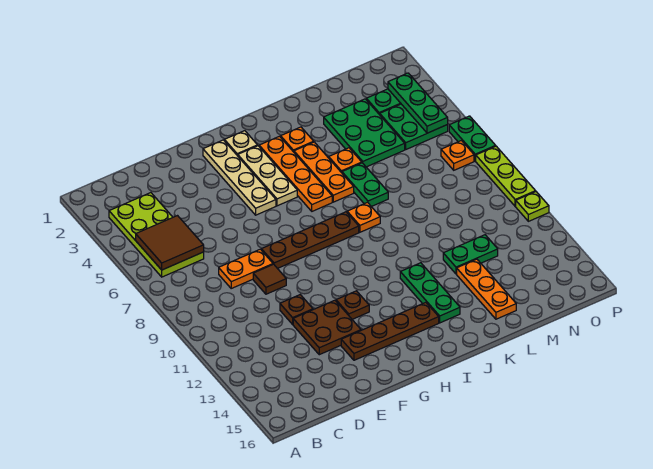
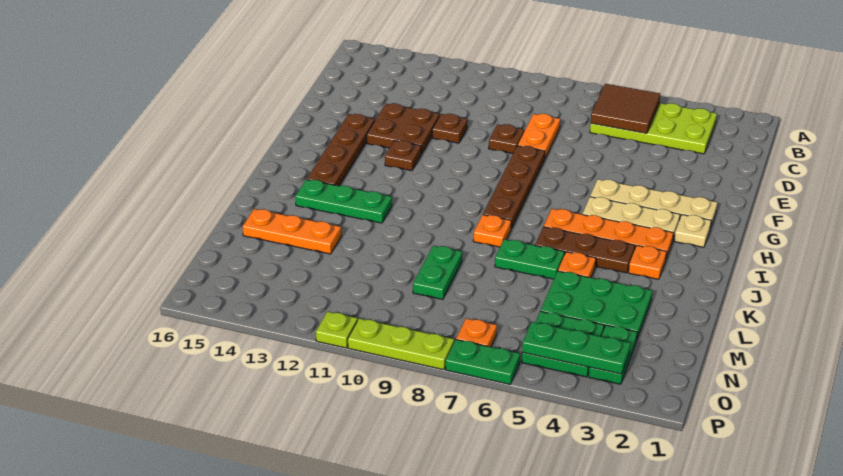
brown tile E9 level 1 -> brown plate E9 level 1
orange plate J4:J6 level 1 -> brown plate J4:J6 level 1
green plate L12:M12 level 1 -> green plate L9:M9 level 1

